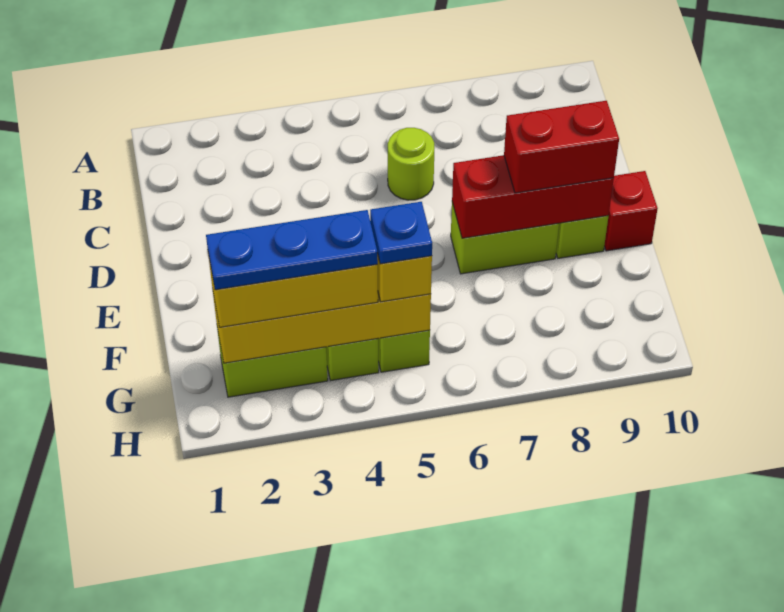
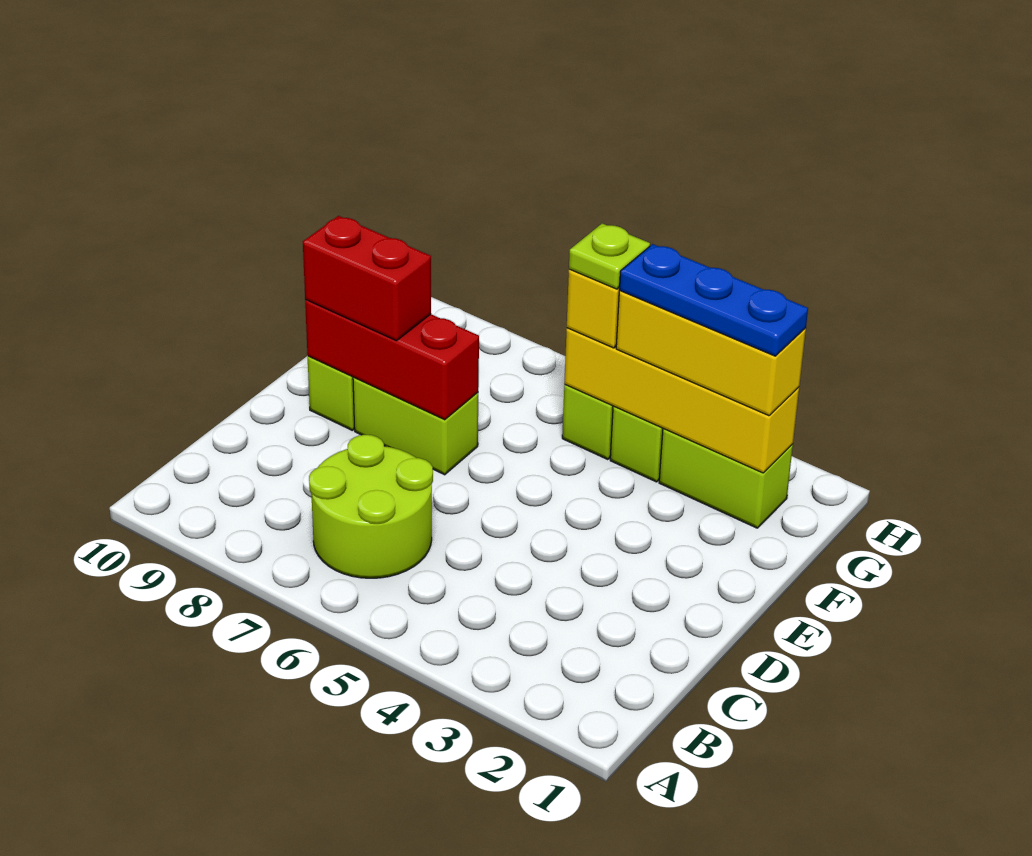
lime round brick C6 level 1 -> lime round brick B6:C7 level 1
red brick E10 level 1 -> none
blue plate G5 level 4 -> lime plate G5 level 4

